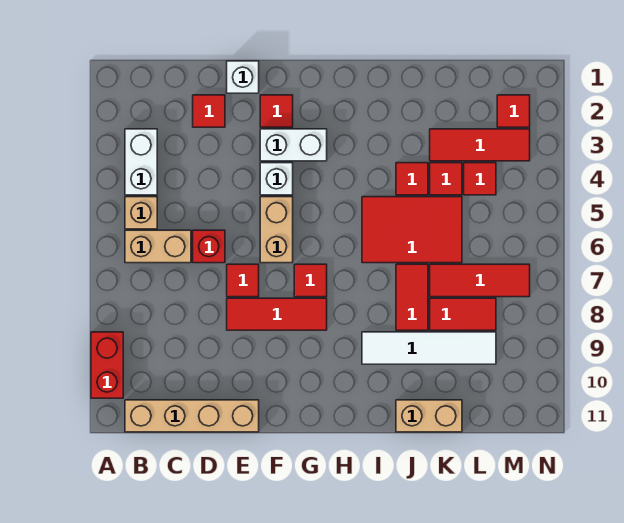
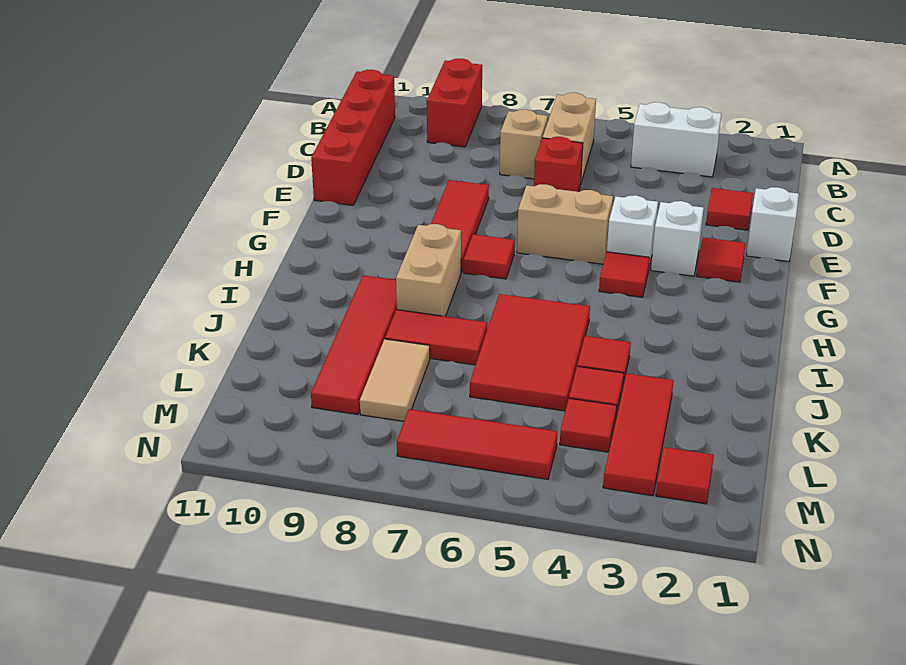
red brick A9:A10 level 1 -> red brick A9:B9 level 1
tan brick B5 level 1 -> tan brick C7 level 1
tan brick B11:E11 level 1 -> red brick B11:E11 level 1
red tile E7 level 1 -> red tile G4 level 1
white brick F3:G3 level 1 -> white brick F3 level 1
white tile I9:L9 level 1 -> red tile I9:L9 level 1
tan brick J11:K11 level 1 -> tan brick H8:I8 level 1
red tile K7:M7 level 1 -> red tile M5:M7 level 1
red tile K8:L8 level 1 -> tan tile K8:L8 level 1

